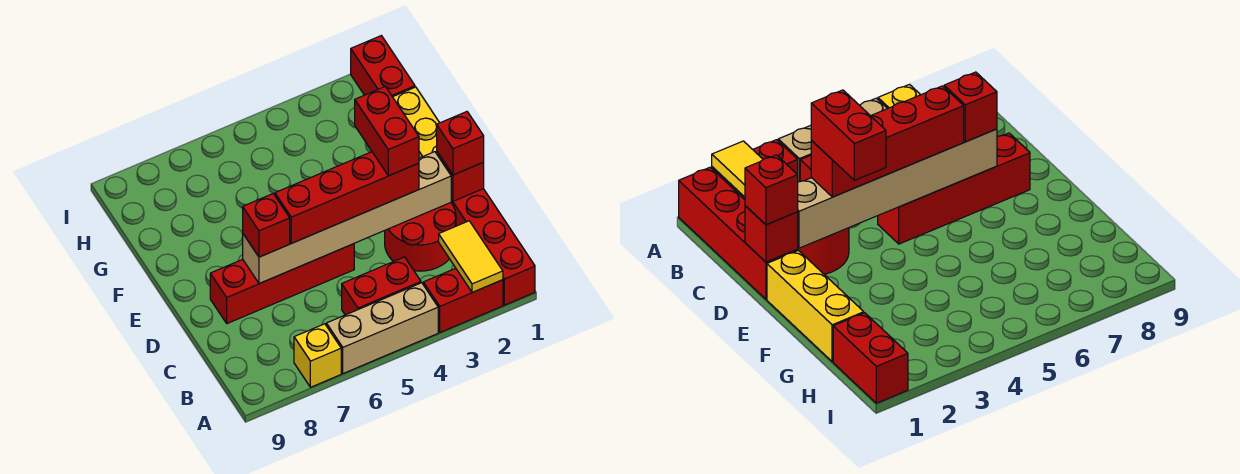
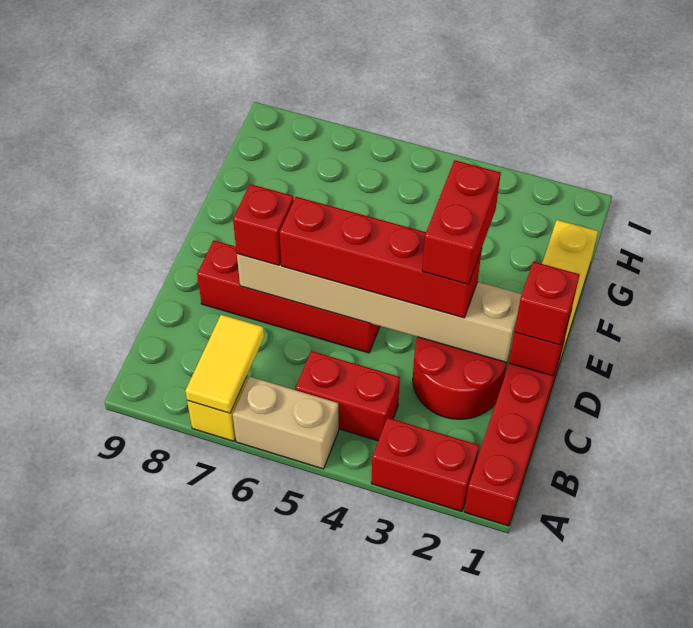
yellow tile A2:B2 level 2 -> yellow tile A7:B7 level 2
tan brick A4:A6 level 1 -> tan brick A5:A6 level 1
red brick H1:I1 level 1 -> none

